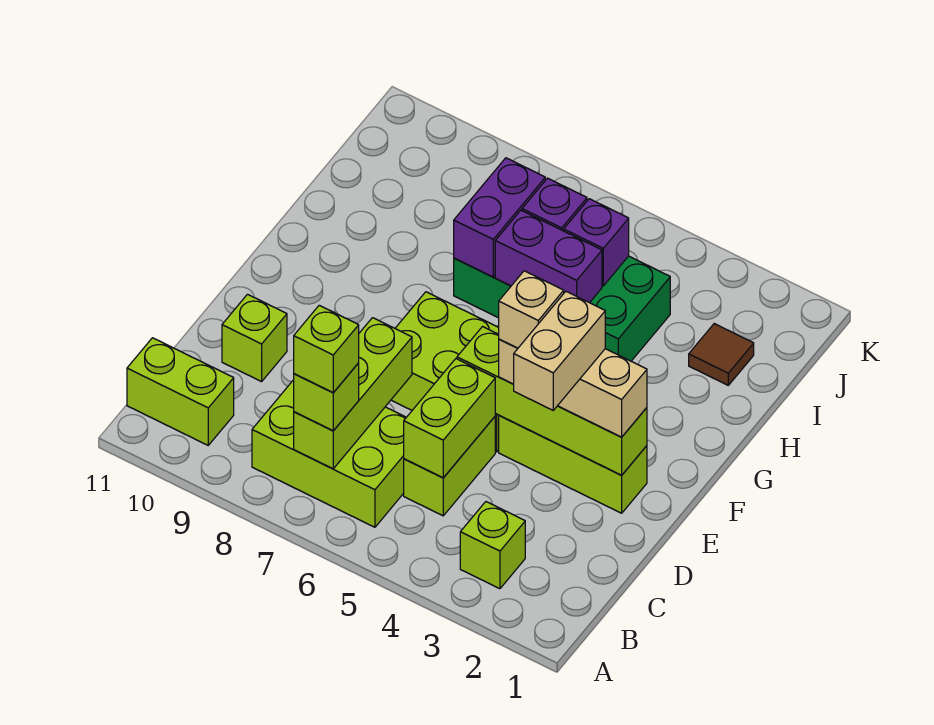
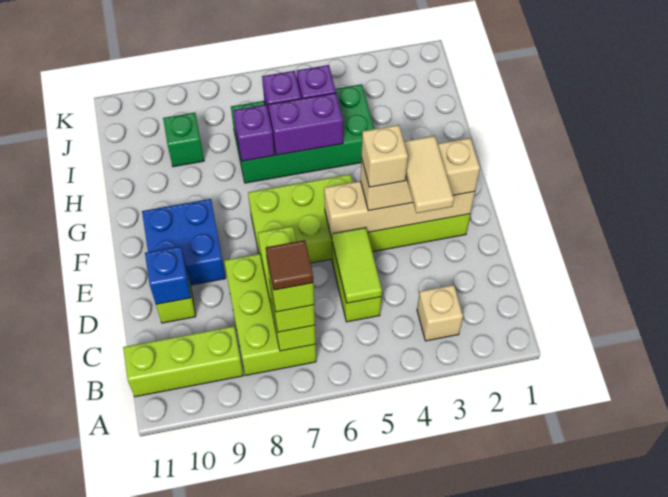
lime brick B3 level 1 -> tan brick B3 level 1
lime brick B6:C8 level 1 -> lime brick B7:D8 level 1
lime brick B10:B11 level 1 -> lime brick B9:B11 level 1
lime brick C5:D5 level 2 -> lime tile C5:D5 level 2
tan brick D3:E3 level 4 -> tan tile D3:E3 level 4
none -> blue brick D10 level 2
lime brick E2:E5 level 2 -> tan brick E2:E5 level 2
none -> blue brick E9:F10 level 1
purple brick H7:I7 level 2 -> purple brick H7 level 2
brown tile I2 level 1 -> brown tile B7 level 5
none -> green brick I9 level 1

